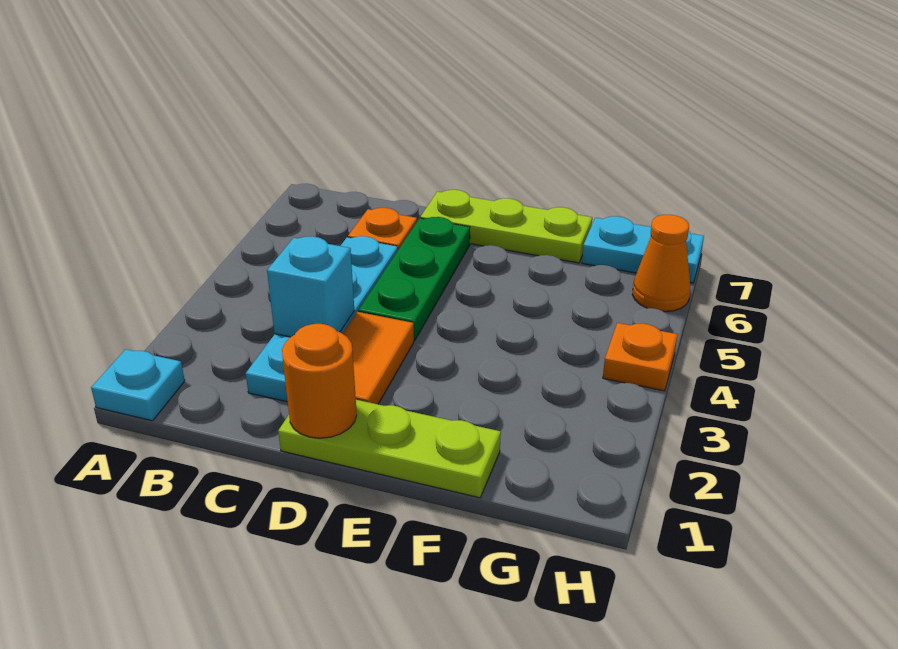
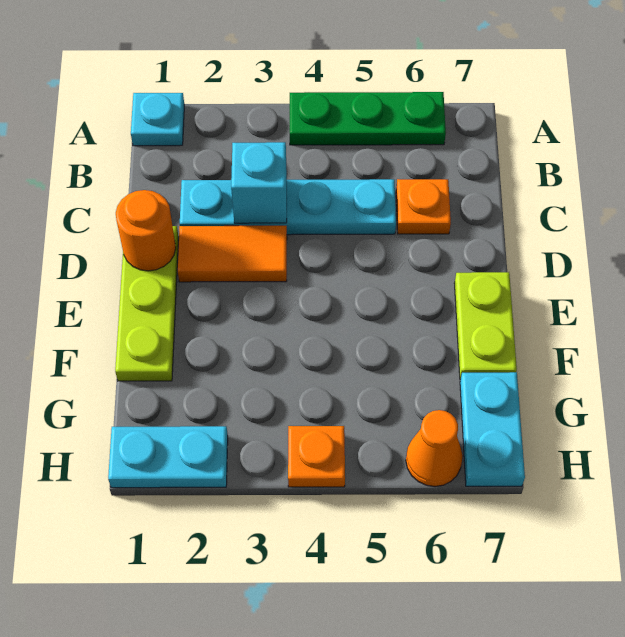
green plate D4:D6 level 1 -> green plate A4:A6 level 1
lime plate D7:F7 level 1 -> lime plate E7:F7 level 1
none -> cyan plate H1:H2 level 1

